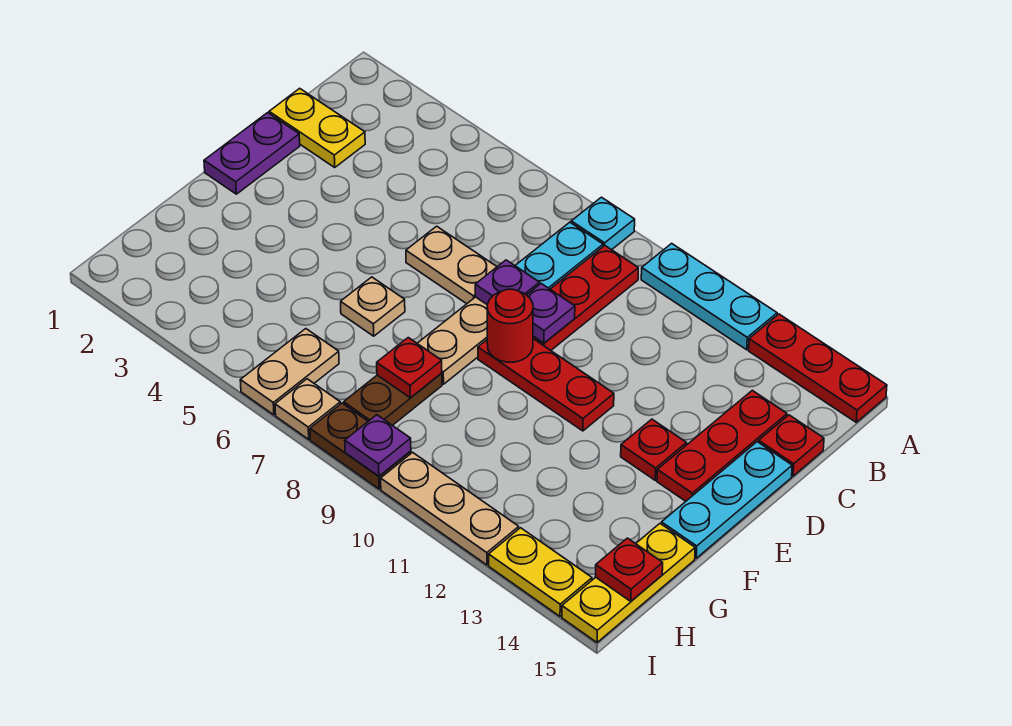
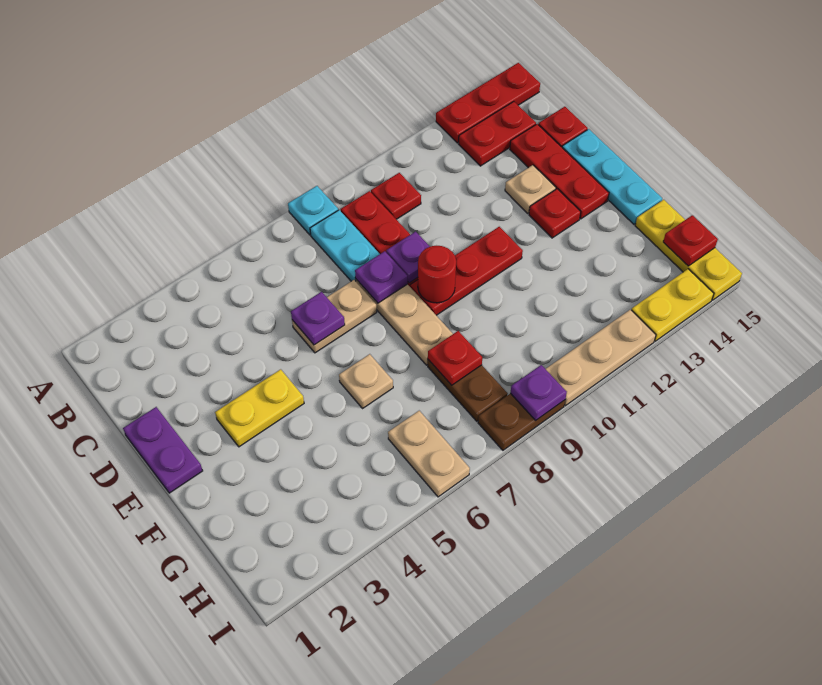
cyan plate A10:A12 level 1 -> none
none -> red plate B10 level 1
none -> red plate B13:B14 level 1
yellow plate C1:C2 level 1 -> yellow plate E3:E4 level 1
none -> purple plate D6 level 2
tan plate I7 level 1 -> tan plate D13 level 1

